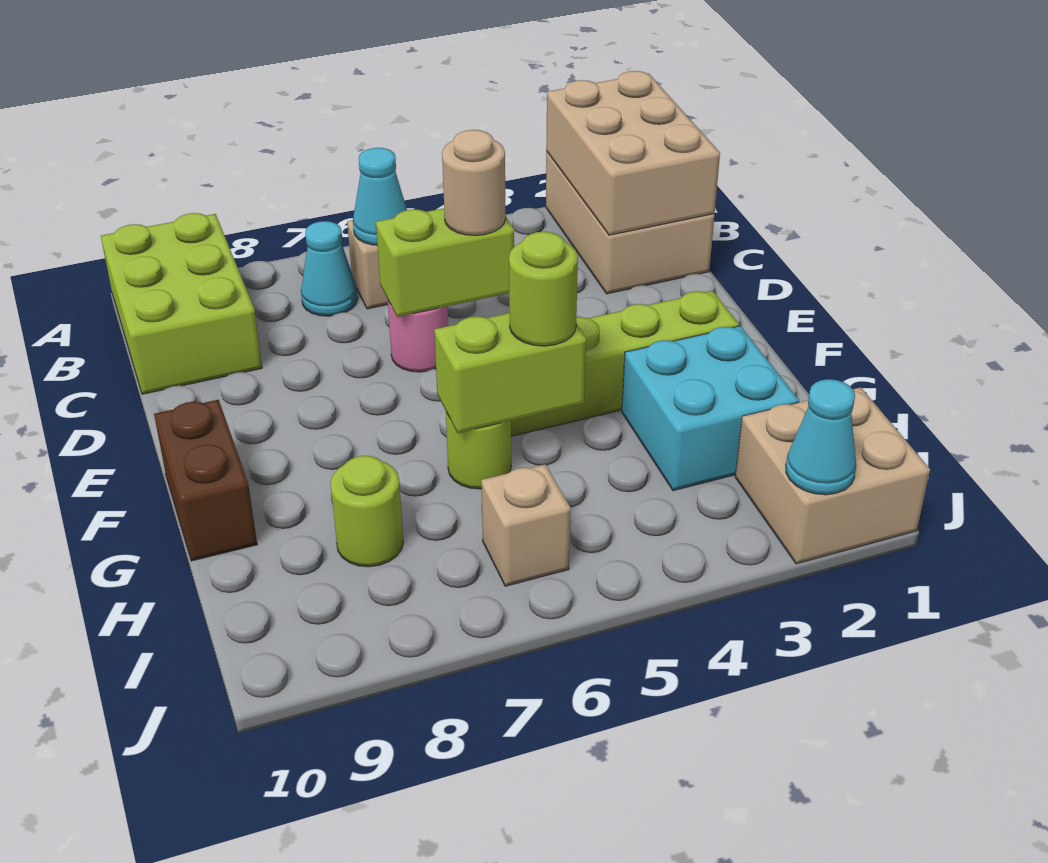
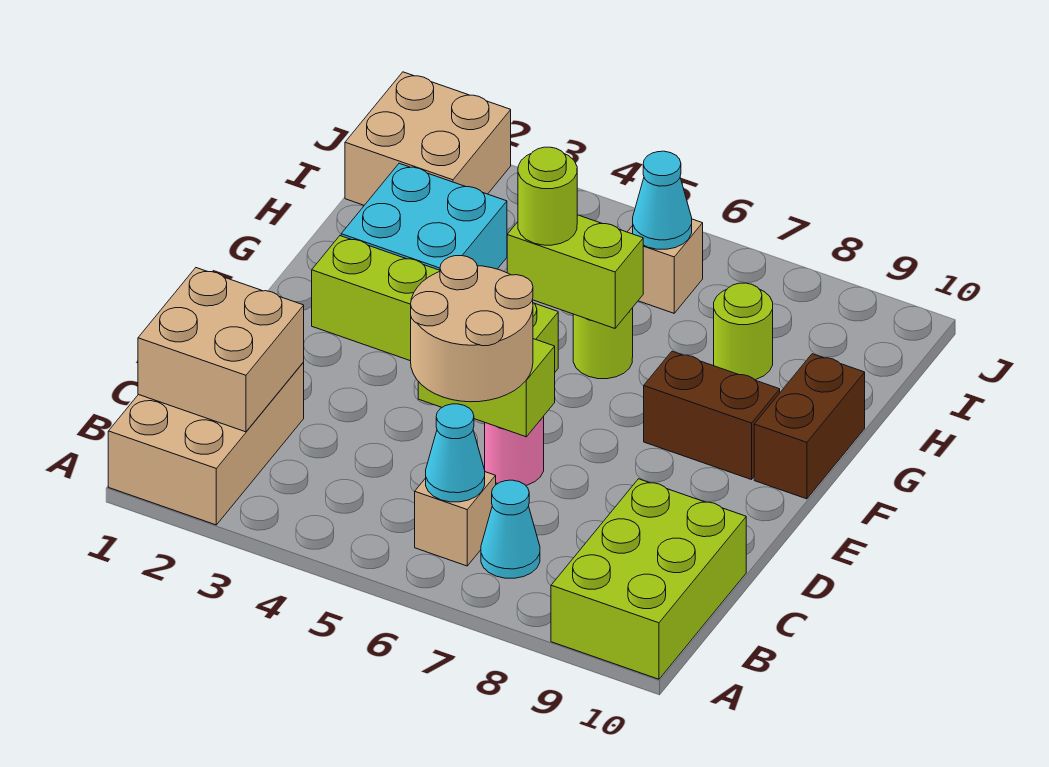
tan brick A1:C2 level 2 -> tan brick B1:C2 level 2
tan round brick D5 level 3 -> tan round brick C5:D6 level 3
none -> brown brick F8:F9 level 1
cyan cone J2 level 2 -> cyan cone I6 level 2

